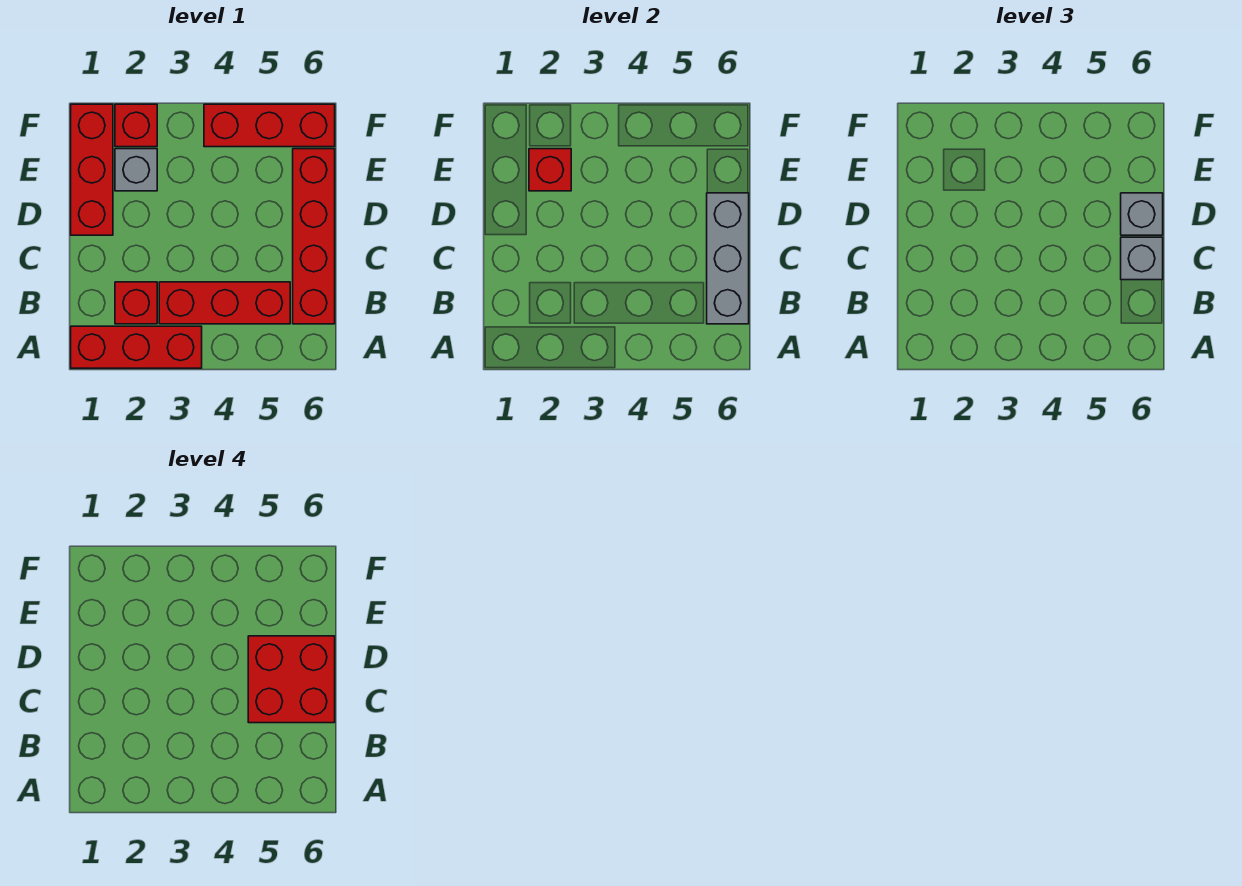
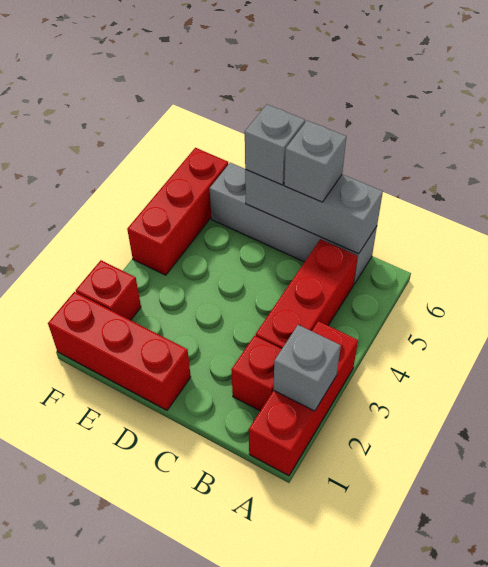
red brick B6:E6 level 1 -> grey brick B6:E6 level 1
red brick C5:D6 level 4 -> none
grey brick E2 level 1 -> grey brick A2 level 2
red brick E2 level 2 -> none

